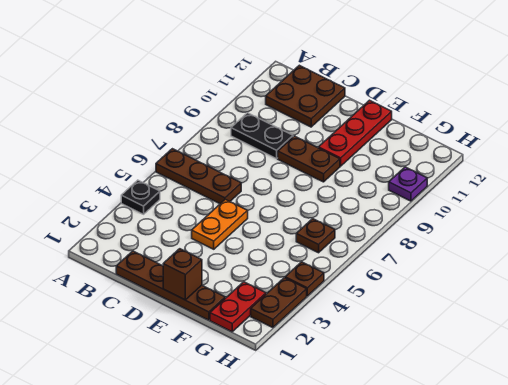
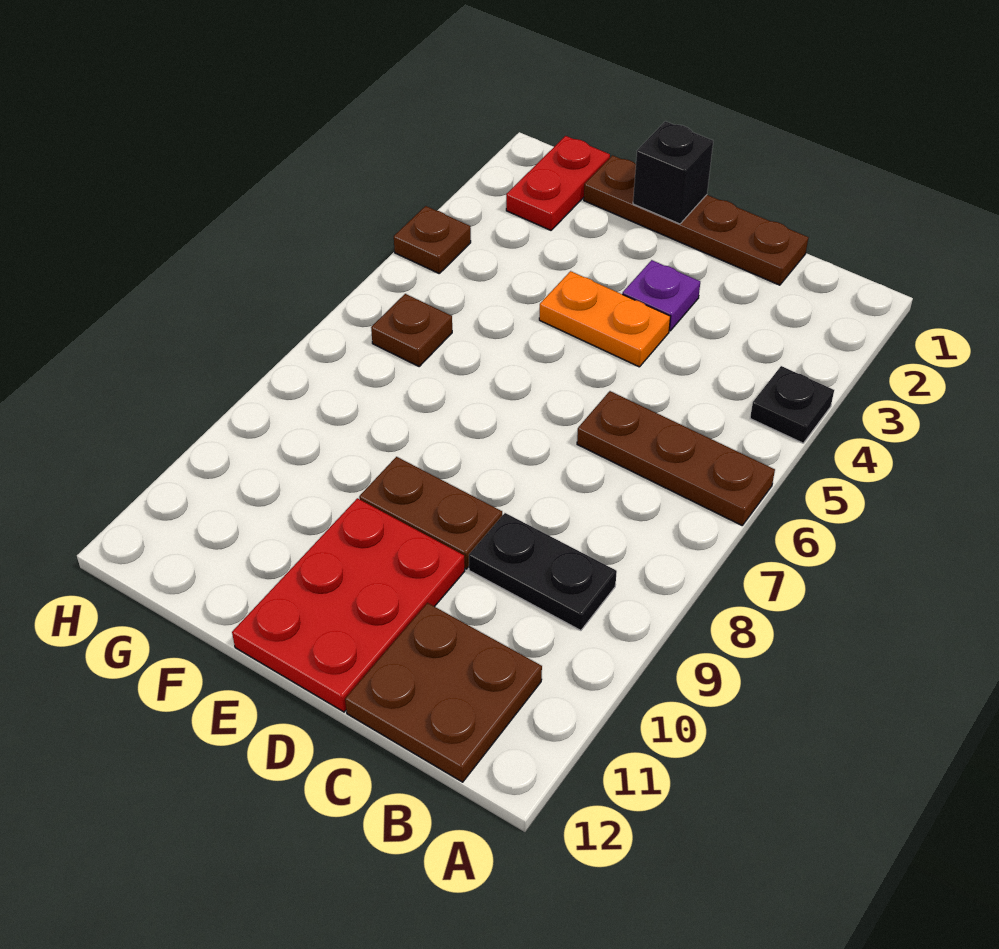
orange plate D4:D5 level 1 -> orange plate D4:E4 level 1
brown brick E1 level 2 -> black brick E1 level 2
red plate E10:E12 level 1 -> red plate D10:E12 level 1
brown plate H2:H3 level 1 -> none
purple plate H10 level 1 -> purple plate D3 level 1

